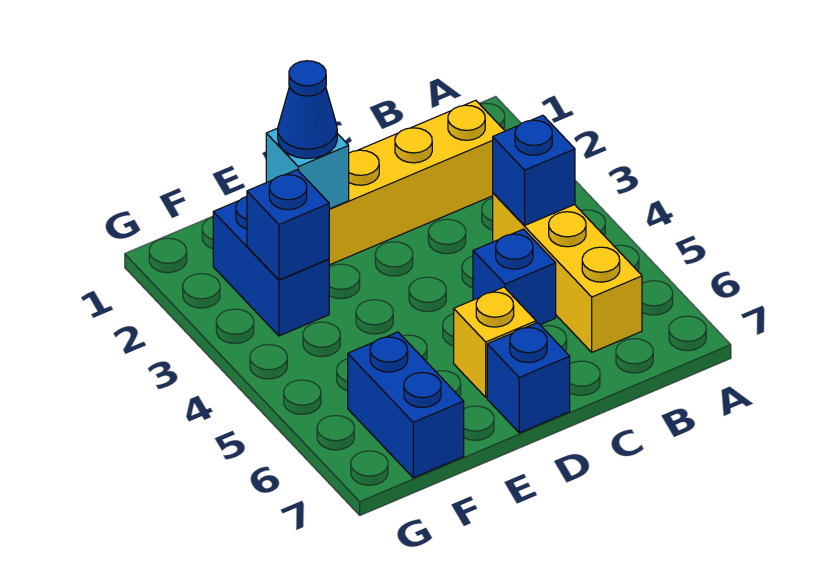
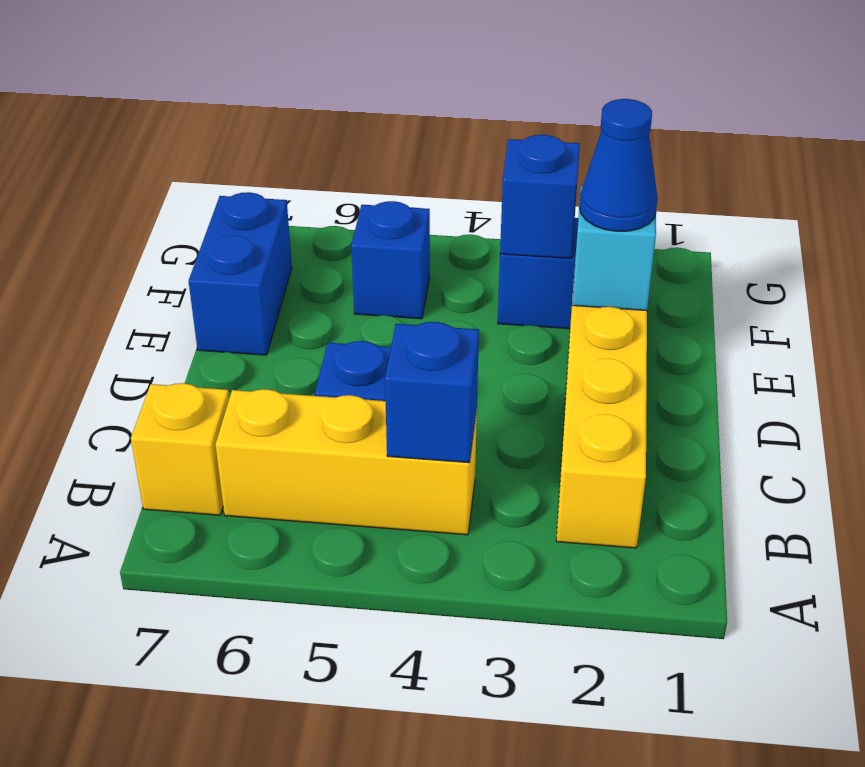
yellow brick D6 level 1 -> yellow brick B7 level 1
blue brick D7 level 1 -> blue brick F5 level 1
blue brick F6:F7 level 1 -> blue brick E7:F7 level 1

